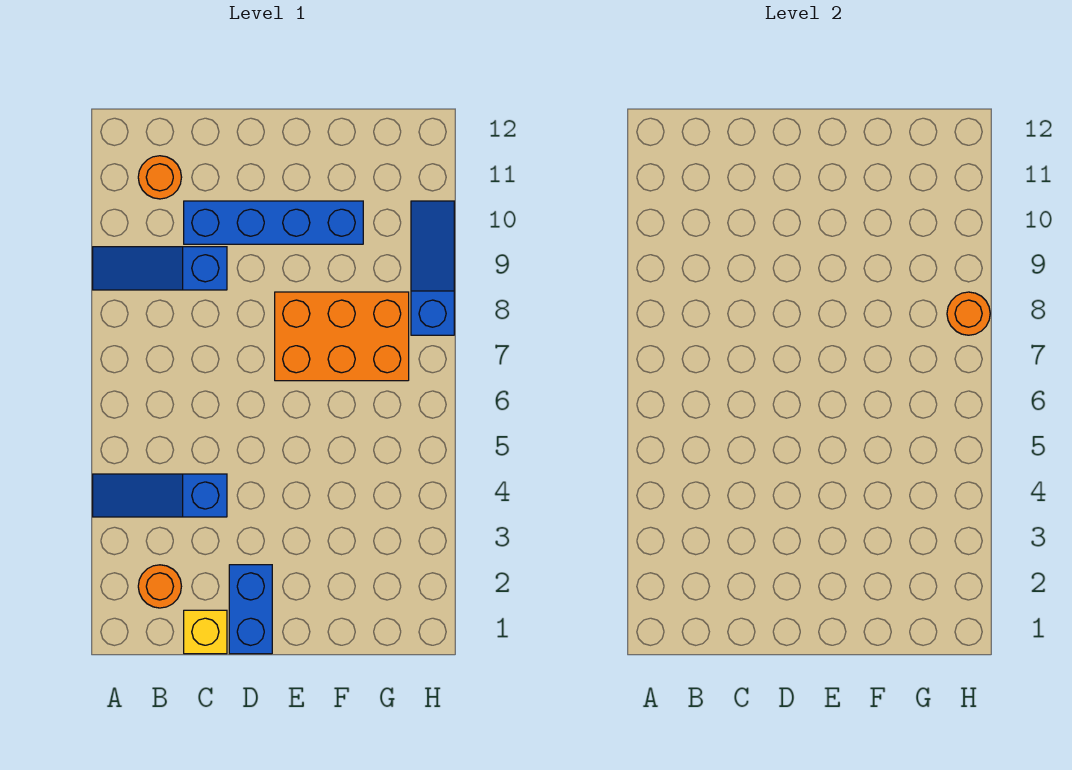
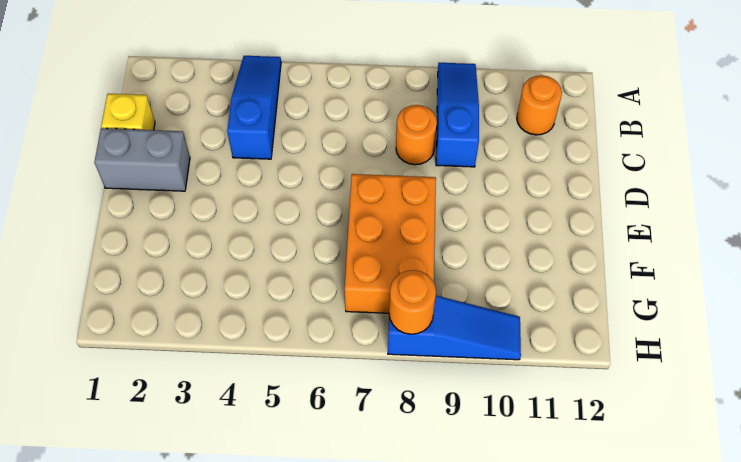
orange round brick B2 level 1 -> orange round brick C8 level 1
blue brick C10:F10 level 1 -> none
blue brick D1:D2 level 1 -> grey brick D1:D2 level 1

